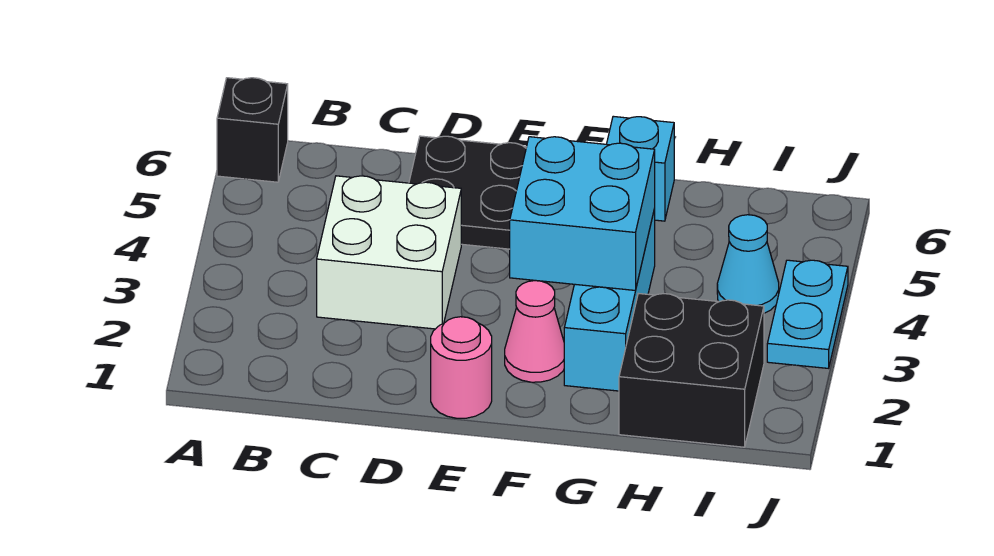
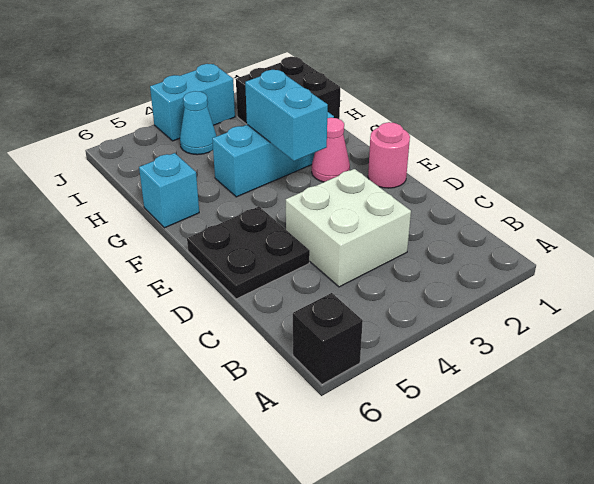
cyan brick F3:G4 level 2 -> cyan brick F3:G3 level 2
cyan plate J3:J4 level 1 -> cyan brick J3:J4 level 1

